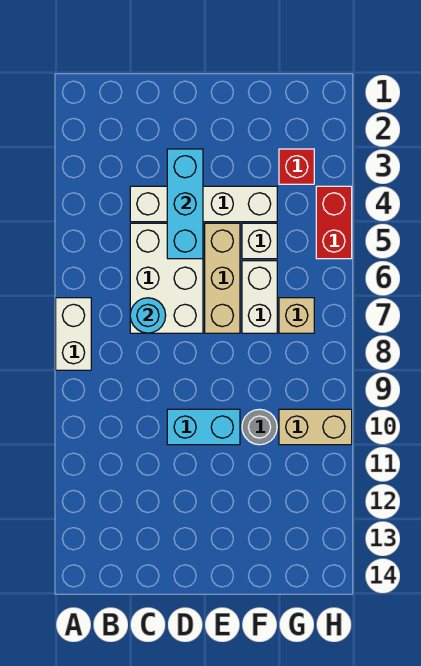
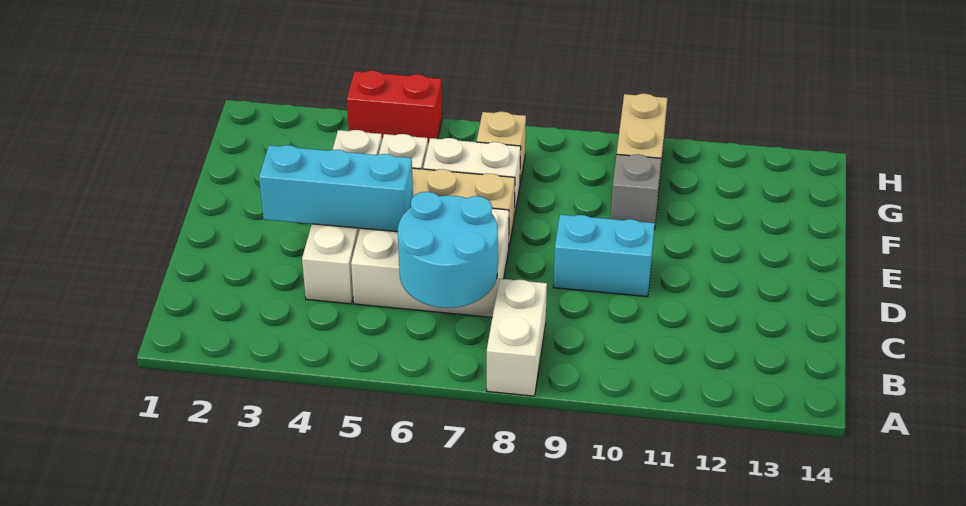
white brick A7:A8 level 1 -> white brick A8:B8 level 1
cyan round brick C7 level 2 -> cyan round brick B6:C7 level 2
cyan brick D10:E10 level 1 -> cyan brick D9:D10 level 1
grey round brick F10 level 1 -> grey brick F10 level 1
red brick G3 level 1 -> none

